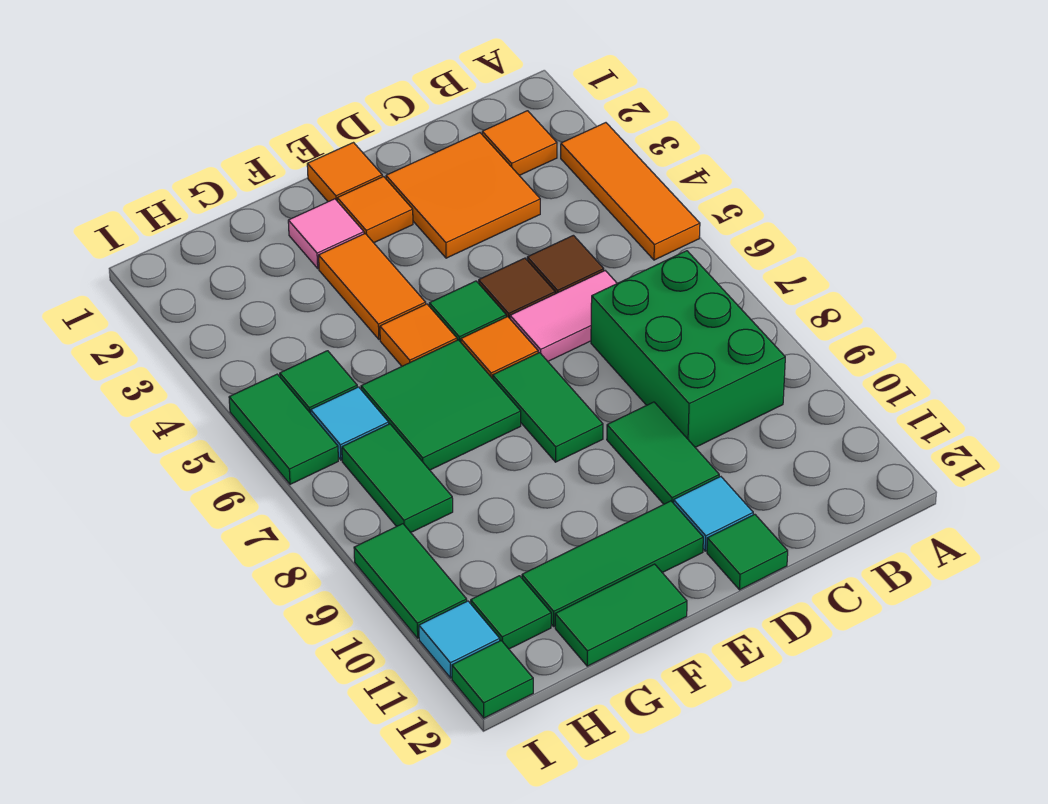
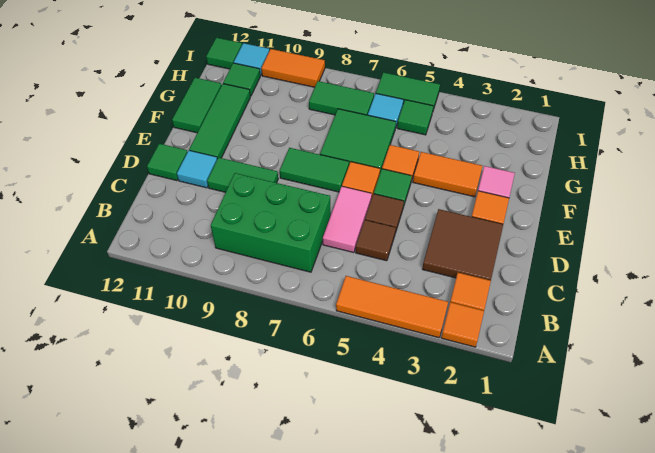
orange tile C2:D3 level 1 -> brown tile C2:D3 level 1
orange tile E1 level 1 -> orange tile A2 level 1
green tile I9:I10 level 1 -> orange tile I9:I10 level 1

